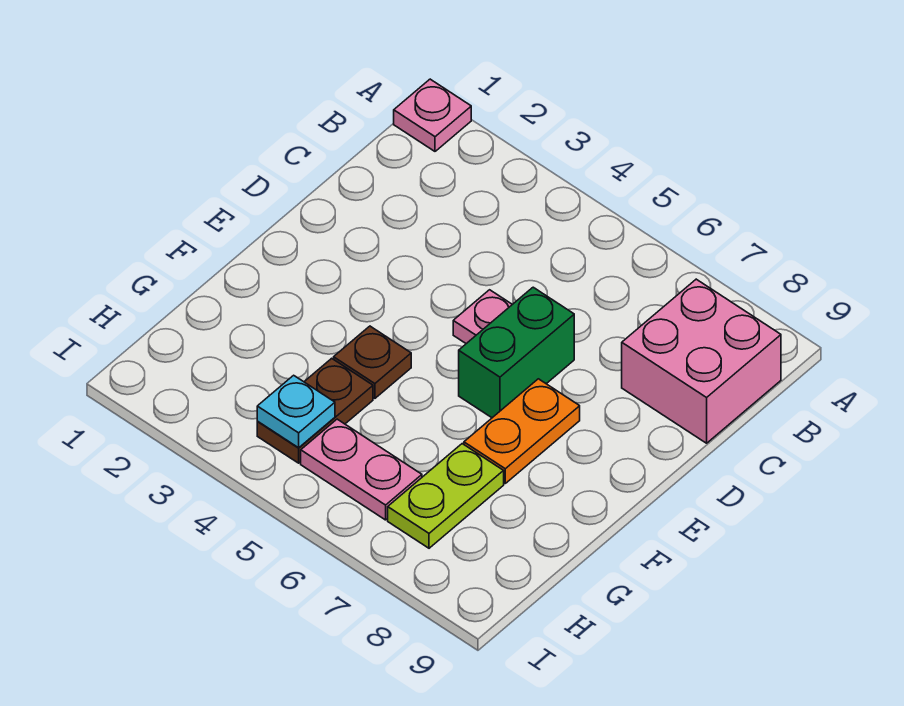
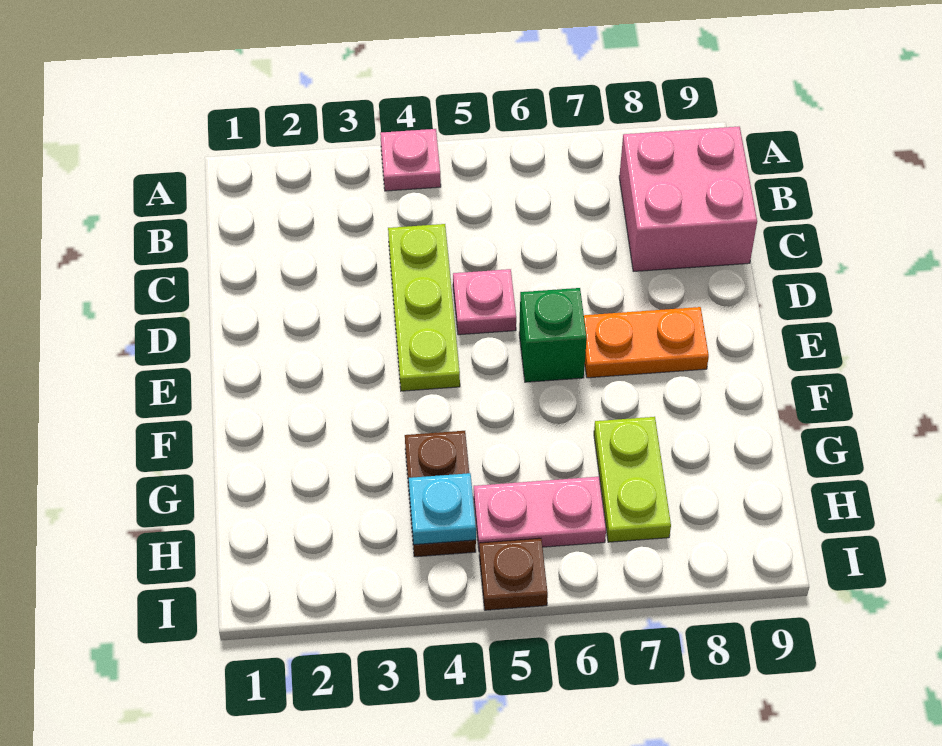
pink plate A1 level 1 -> pink plate A4 level 1
none -> lime plate C4:E4 level 1
green brick D6:E6 level 1 -> green brick E6 level 1
orange plate E7:F7 level 1 -> orange plate E7:E8 level 1
brown plate F4 level 1 -> brown plate I5 level 1

